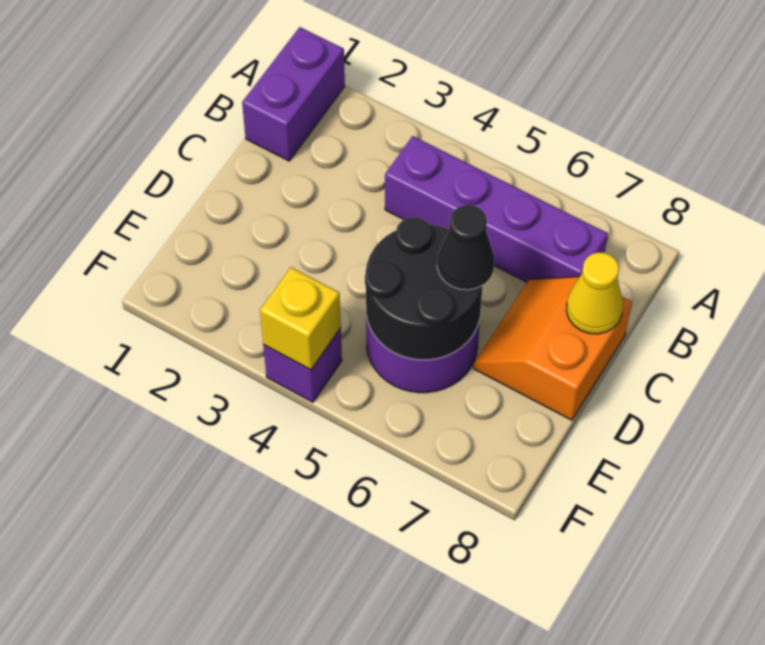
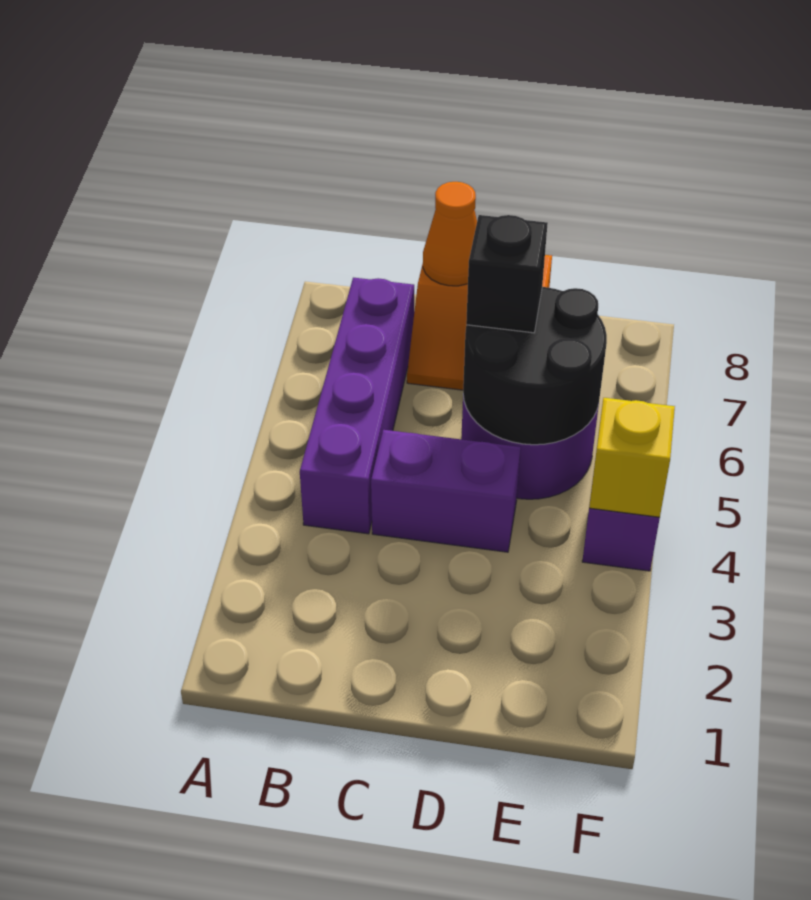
purple brick A1:B1 level 1 -> purple brick C4:D4 level 1
yellow cone C8 level 2 -> orange cone C8 level 2
black cone D6 level 3 -> black brick D6 level 3

